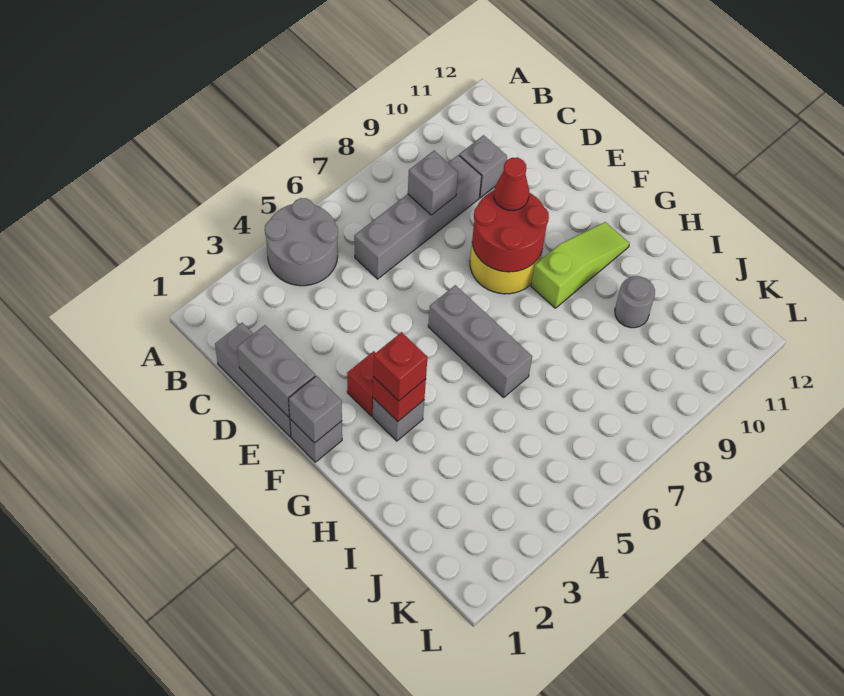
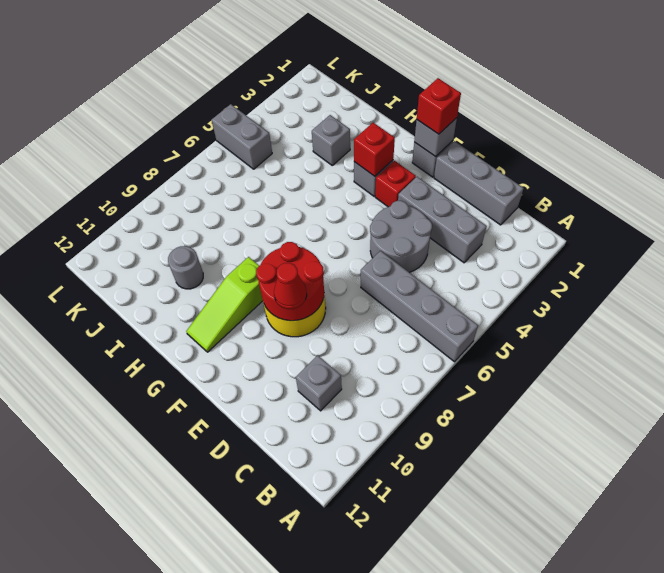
grey round brick A4:B5 level 1 -> grey round brick D4:E5 level 1
grey brick C6:C9 level 1 -> grey brick A6:D6 level 1
grey brick C8 level 2 -> grey brick I3 level 1
grey brick D1:E1 level 2 -> grey brick K5:L5 level 1
grey brick F6:H6 level 1 -> grey brick C3:E3 level 1
red brick G3 level 3 -> red brick F1 level 3

